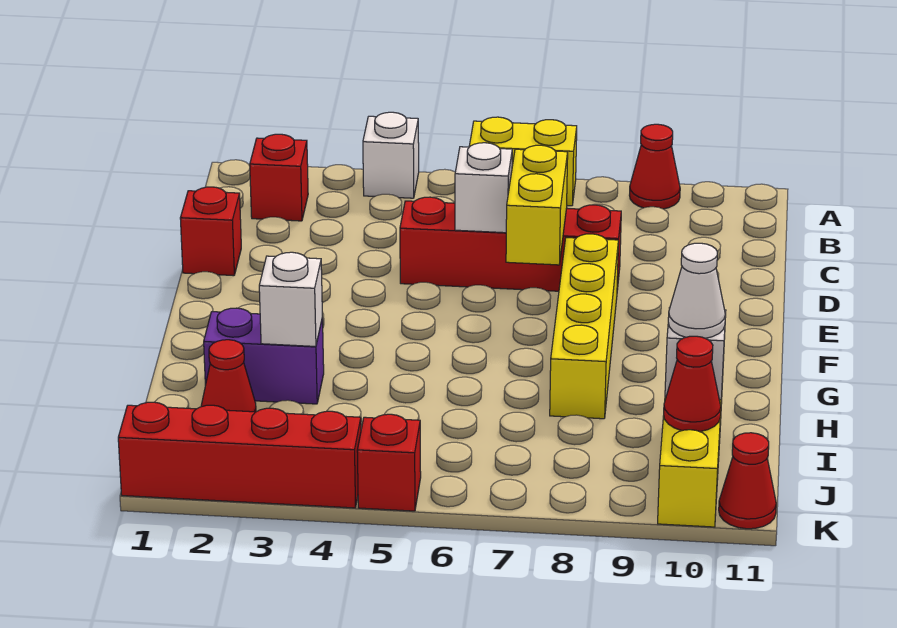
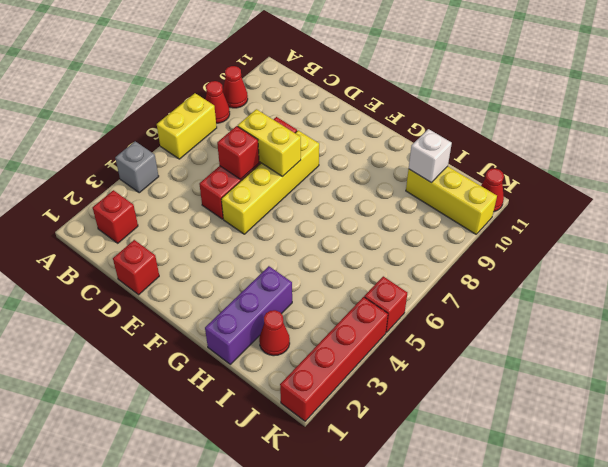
white brick A4 level 1 -> grey brick A4 level 1
white brick D6 level 2 -> red brick D6 level 2
yellow brick E8:H8 level 1 -> yellow brick E5:E8 level 1
purple brick H2:H3 level 1 -> purple brick H1:H3 level 1
white brick H3 level 2 -> none
white cone I10 level 3 -> none
red cone J10 level 2 -> red cone A8 level 1

